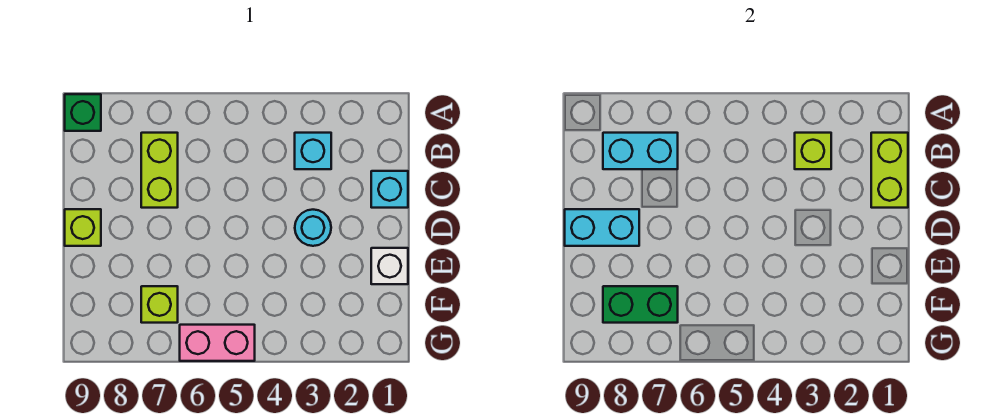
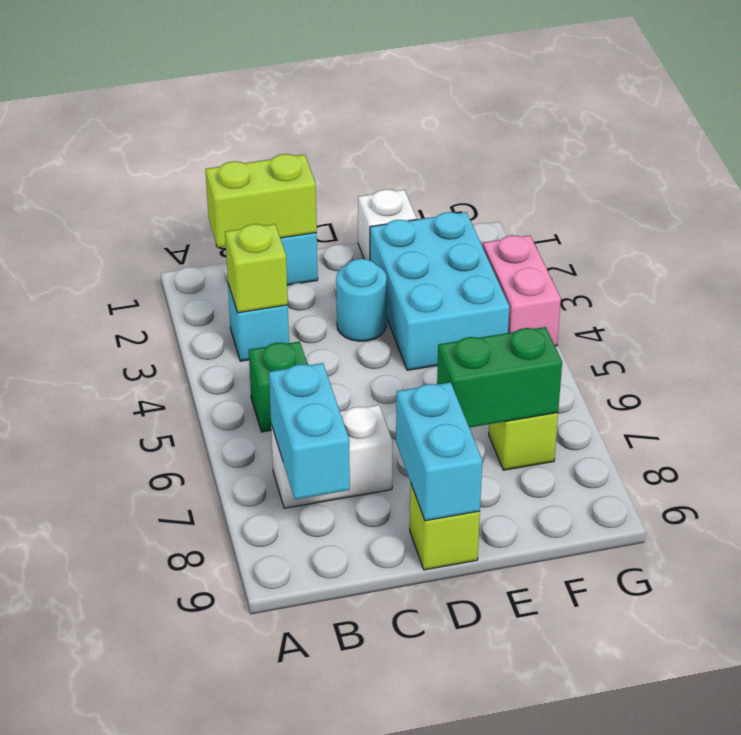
green brick A9 level 1 -> green brick B5 level 1
lime brick B7:C7 level 1 -> white brick B7:C7 level 1
none -> cyan brick E2:F4 level 1
green brick F7:F8 level 2 -> green brick E7:F7 level 2
pink brick G5:G6 level 1 -> pink brick G3:G4 level 1

